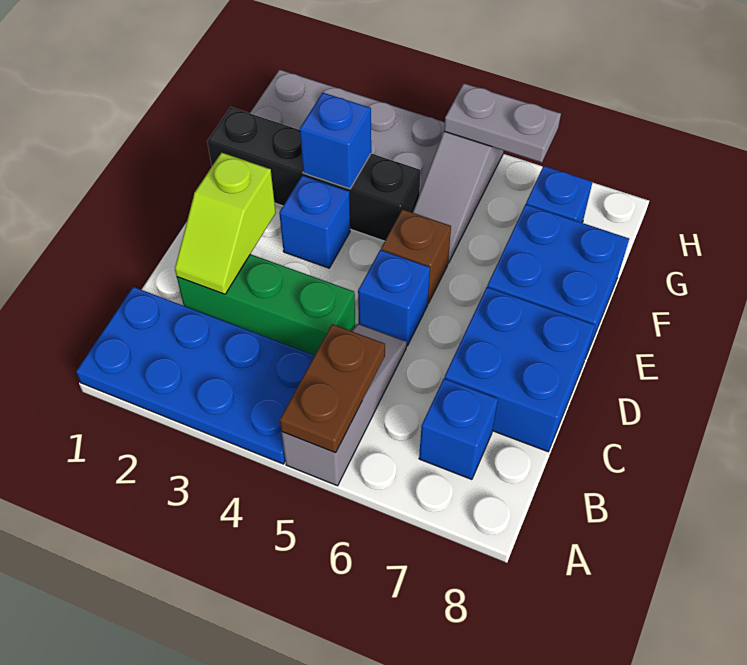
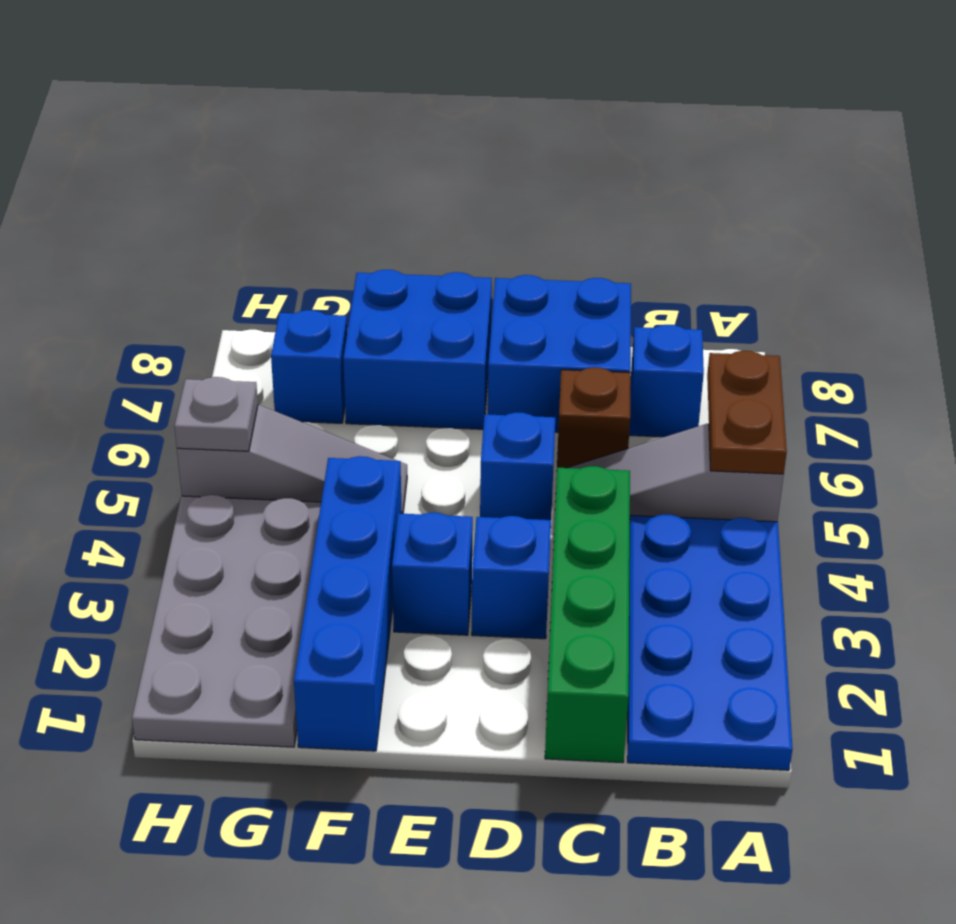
brown plate A5:B5 level 2 -> brown plate A5:A6 level 2
green brick C2:C4 level 1 -> green brick C1:C4 level 1
lime slope C2:D2 level 2 top D -> none
brown brick E5 level 1 -> brown brick C6 level 1
black brick F1:F4 level 1 -> blue brick F1:F4 level 1
blue brick F3 level 2 -> blue brick D3 level 1
grey plate H5:H6 level 2 -> grey plate H5 level 2

